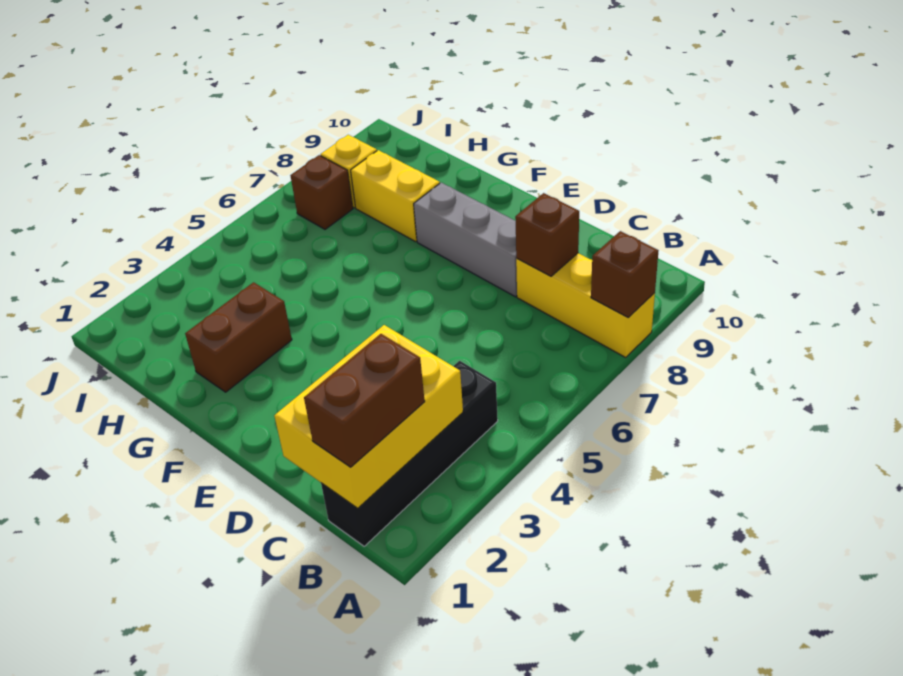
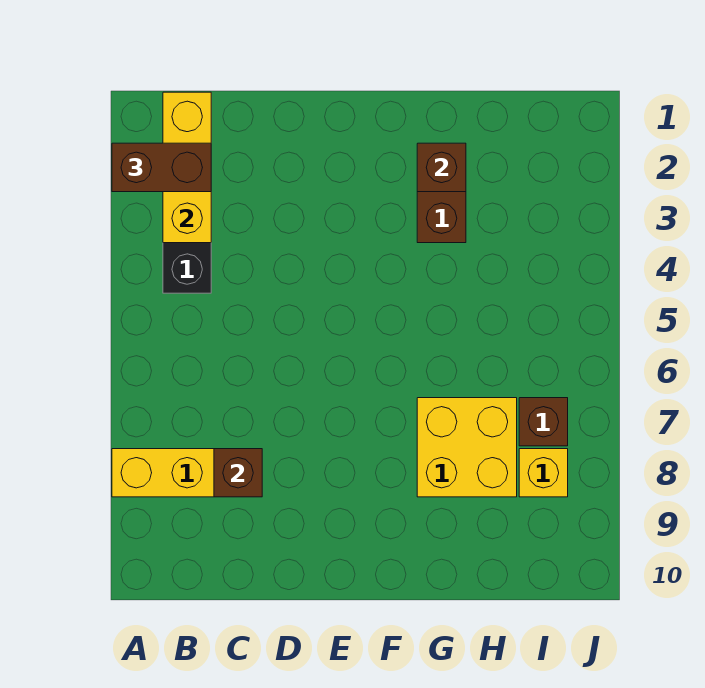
brown brick A8 level 2 -> brown brick G2 level 2
yellow brick B1:C3 level 2 -> yellow brick B1:B3 level 2
brown brick B1:B2 level 3 -> brown brick A2:B2 level 3
grey brick D8:F8 level 1 -> none
yellow brick G8:H8 level 1 -> yellow brick G7:H8 level 1

